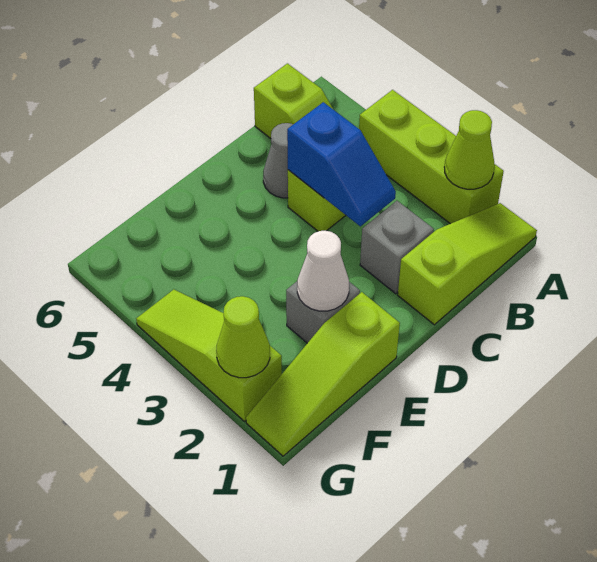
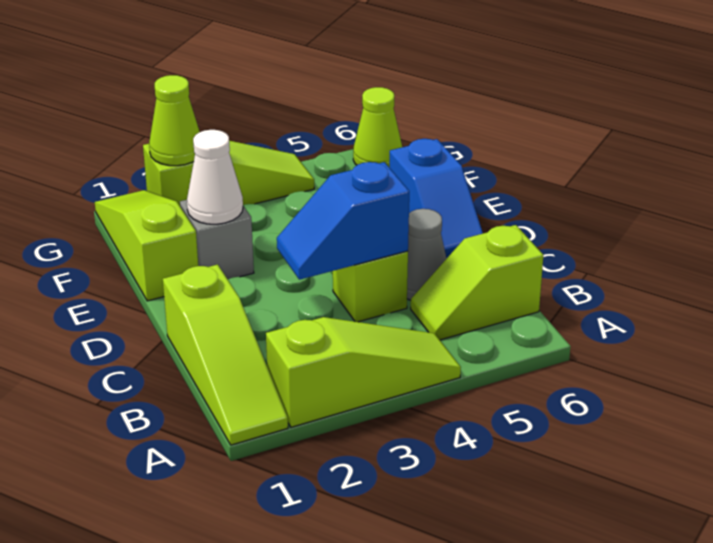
lime brick A2:A4 level 1 -> lime slope A2:A4 level 1 top 2
lime cone A2 level 2 -> lime cone G6 level 1
grey brick C2 level 1 -> none
none -> blue slope D6:E6 level 1 top E

